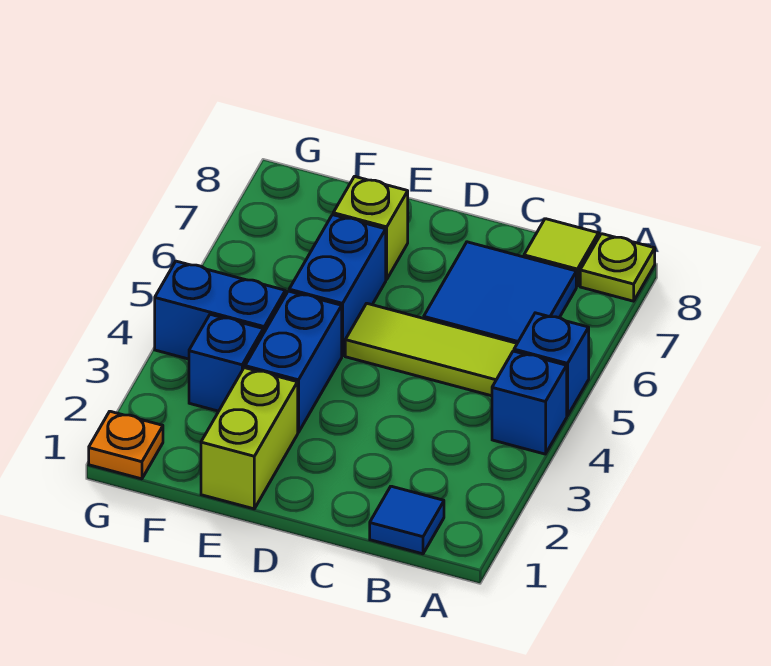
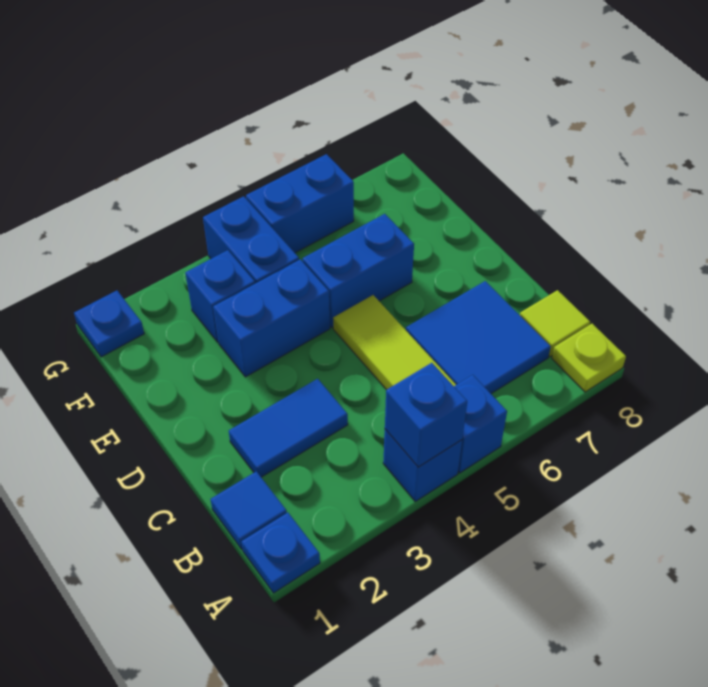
none -> blue plate A1 level 1
none -> blue brick A4 level 2
none -> blue tile C2:C3 level 1
lime brick E1:E2 level 1 -> none
lime brick E7 level 1 -> none
orange plate G1 level 1 -> blue plate G1 level 1
none -> blue brick G5:G6 level 1

